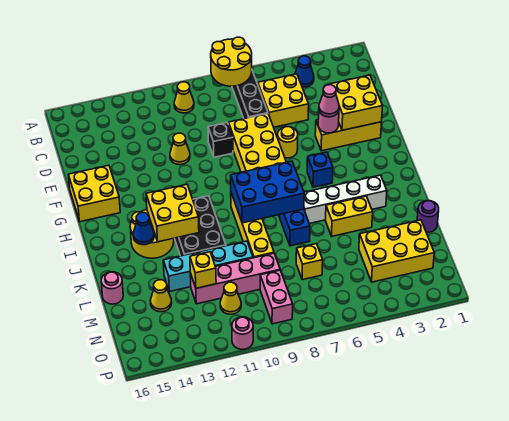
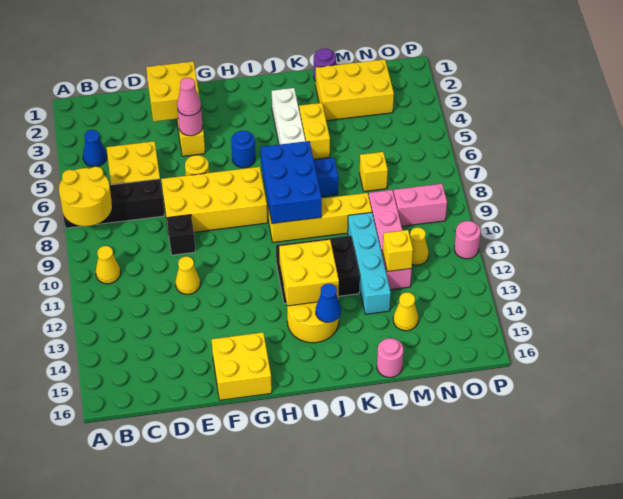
blue brick H5 level 1 -> blue round brick H5 level 1
yellow brick M2:N4 level 1 -> yellow brick L2:N3 level 1

